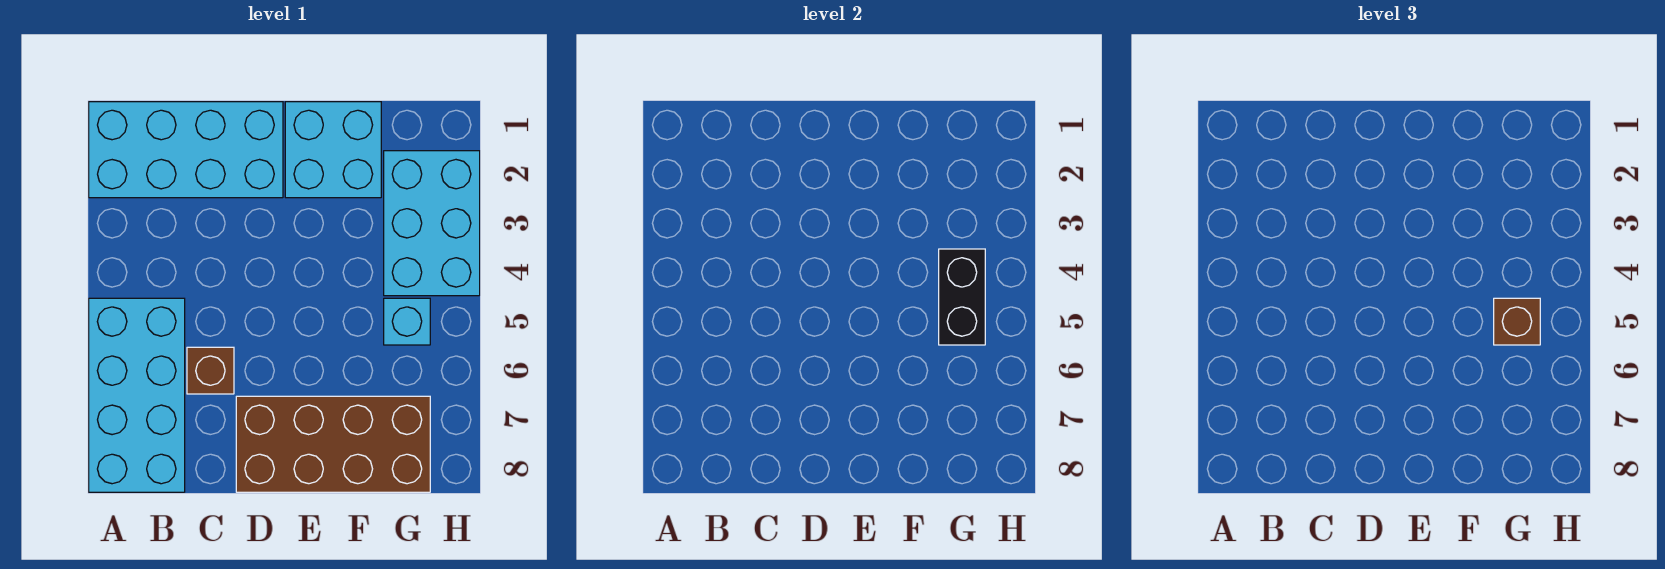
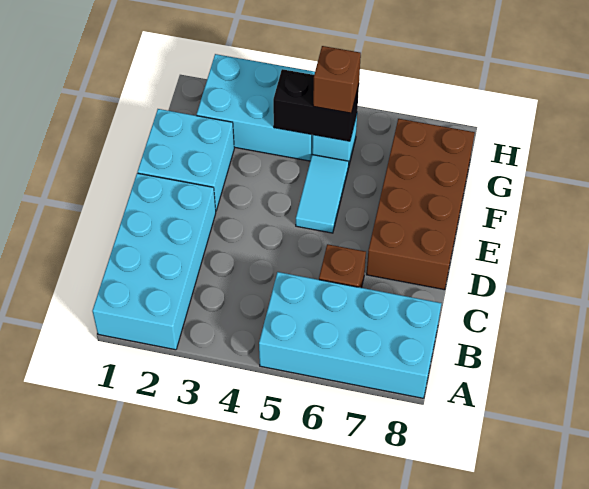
none -> cyan tile E5:F5 level 1

